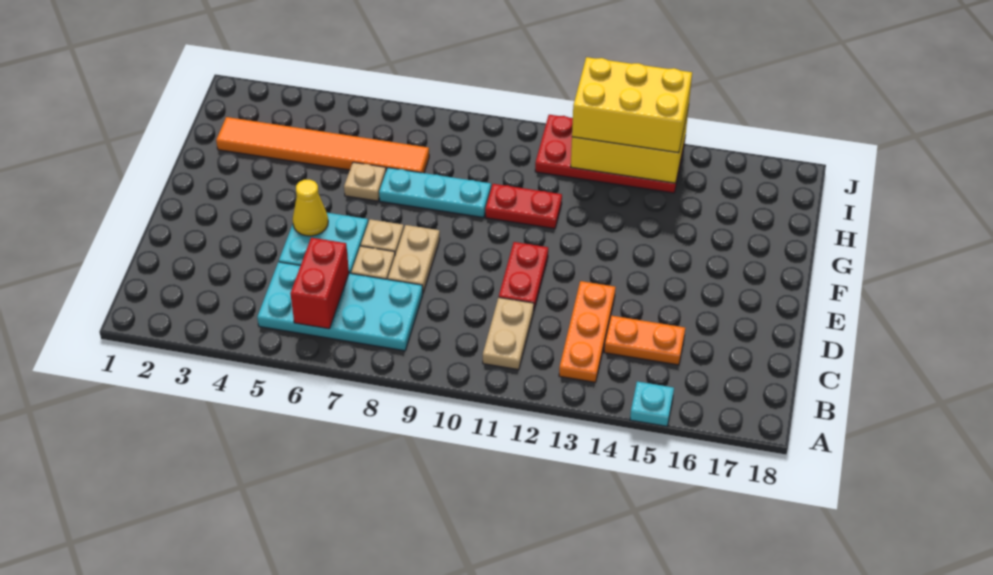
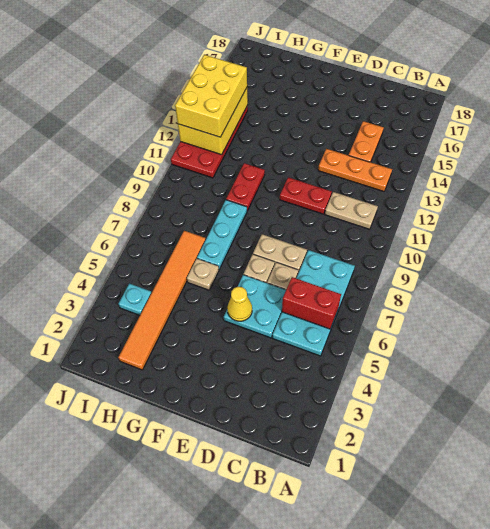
cyan plate A15 level 1 -> cyan plate I4 level 1

